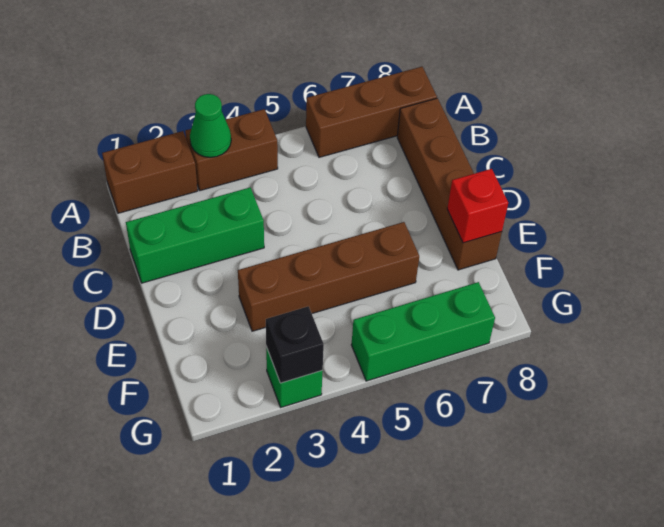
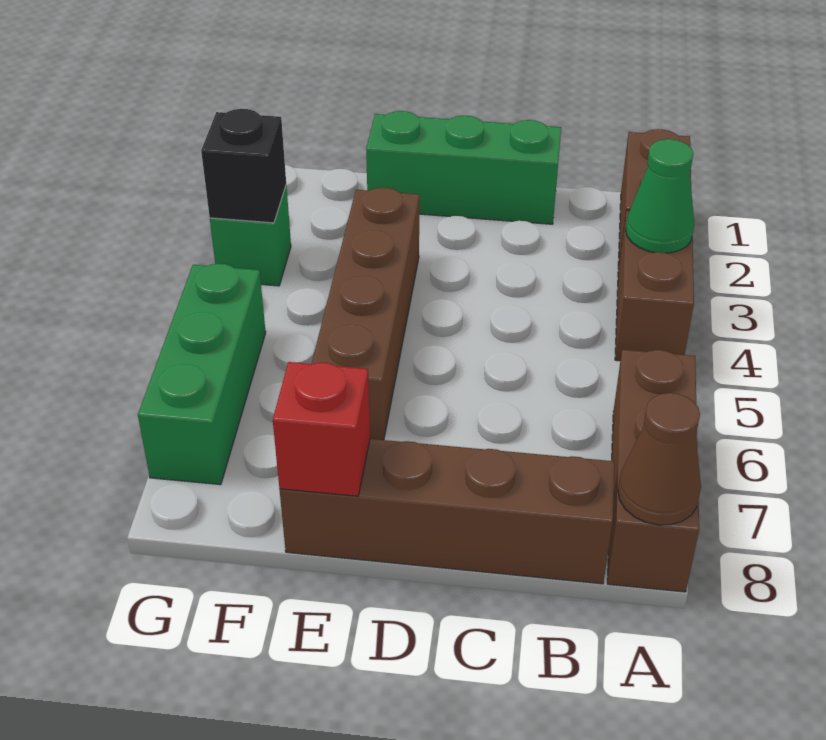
none -> brown cone A8 level 2
green brick C1:C3 level 1 -> green brick C1:E1 level 1

